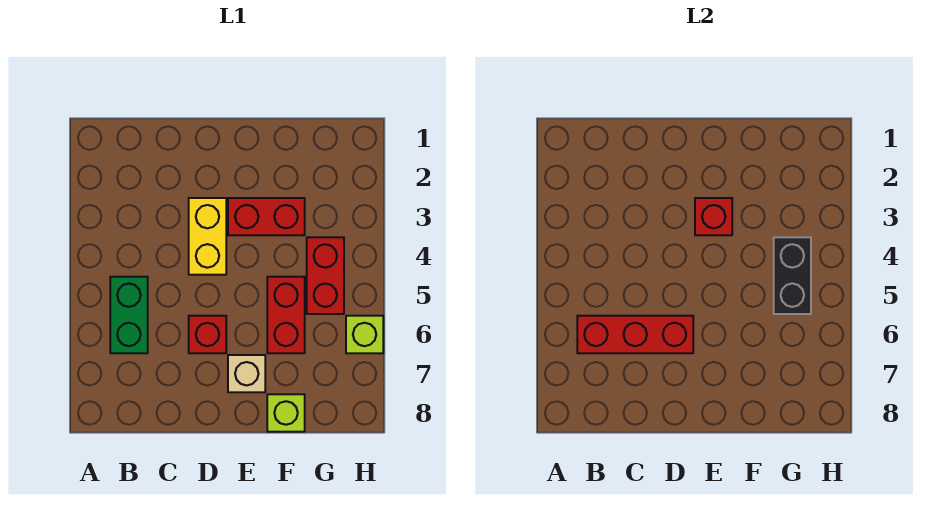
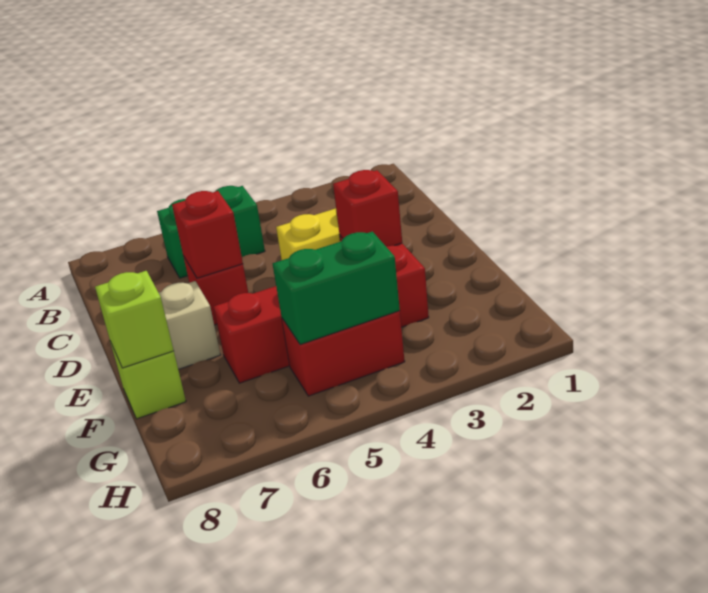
red brick B6:D6 level 2 -> red brick D6 level 2
black brick G4:G5 level 2 -> green brick G4:G5 level 2
lime brick H6 level 1 -> lime brick F8 level 2

